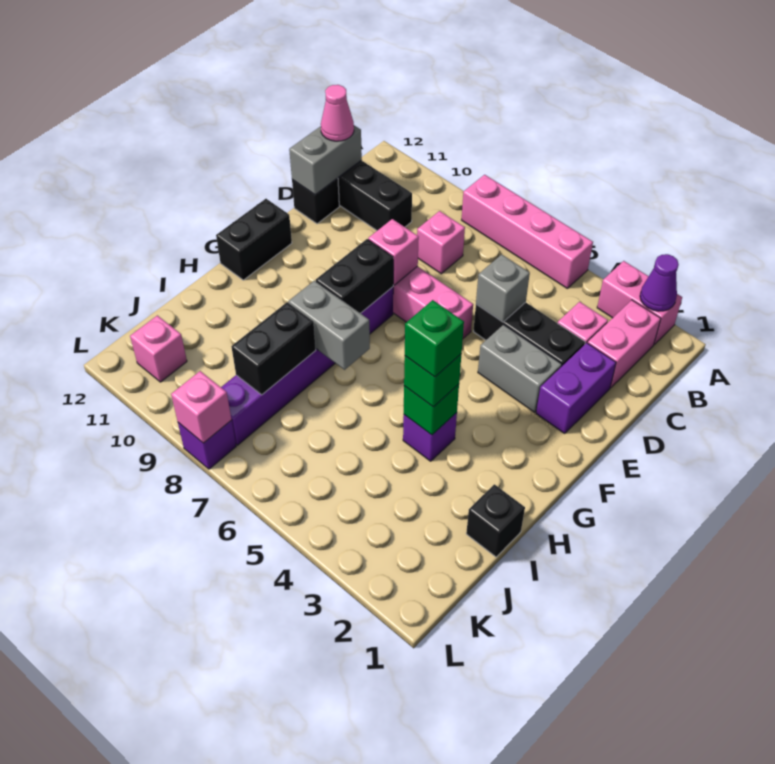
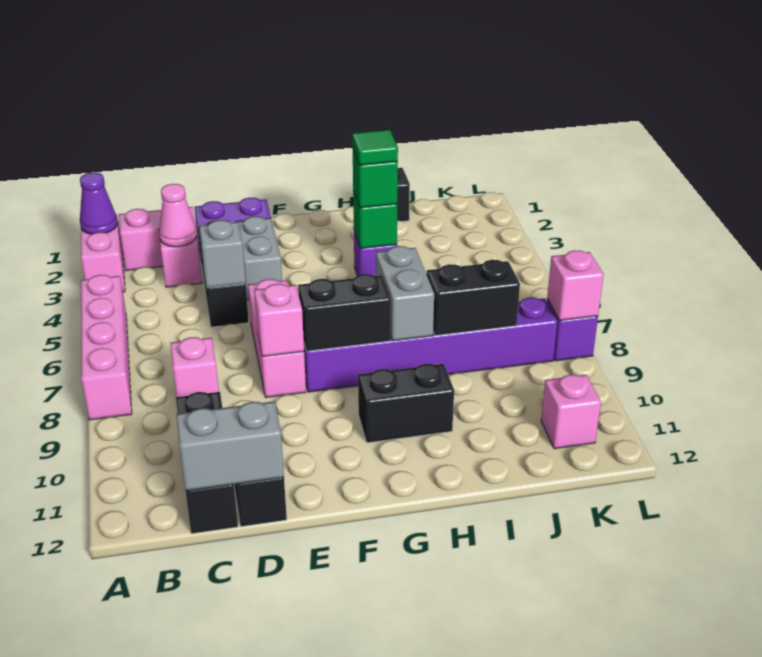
pink cone C12 level 3 -> pink cone C3 level 2
black brick F12:G12 level 1 -> black brick G10:H10 level 1
green brick H4 level 4 -> green tile H4 level 4

